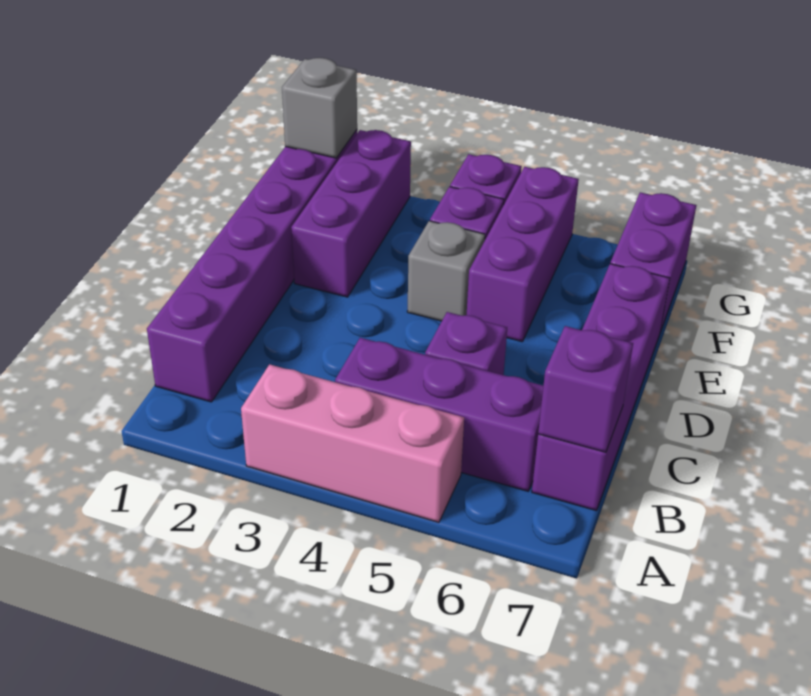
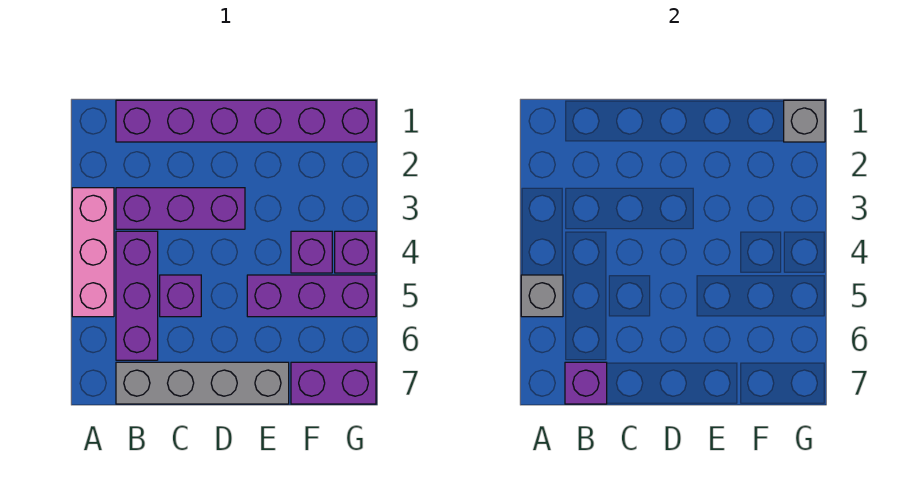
purple brick B7:E7 level 1 -> grey brick B7:E7 level 1
purple brick E2:G2 level 1 -> purple brick B3:D3 level 1
grey brick E4 level 1 -> grey brick A5 level 2

